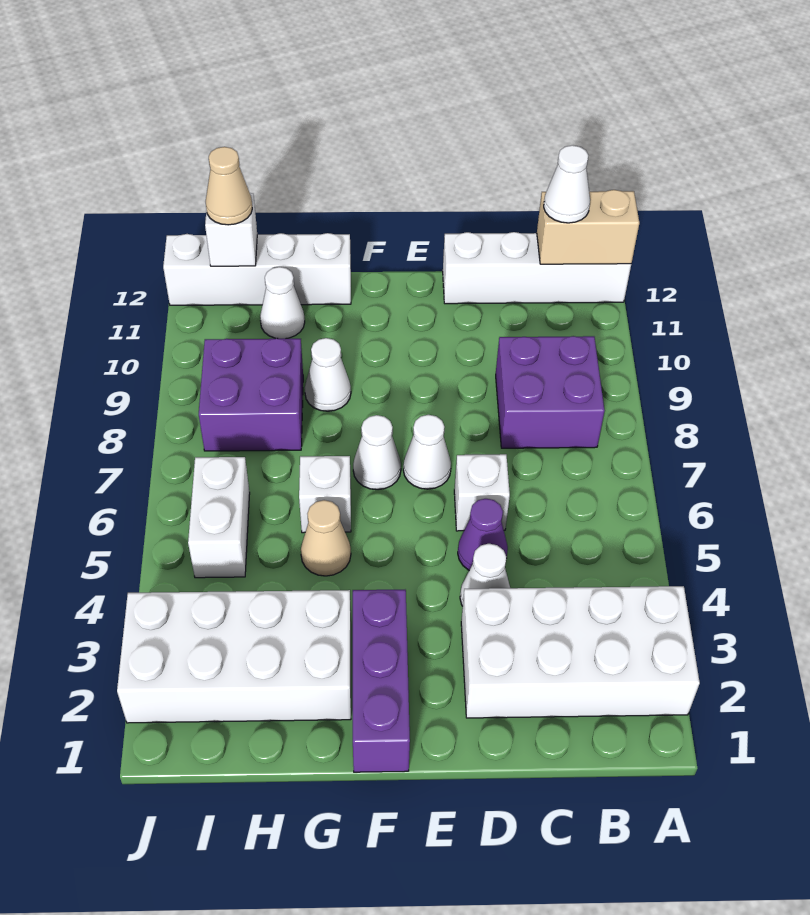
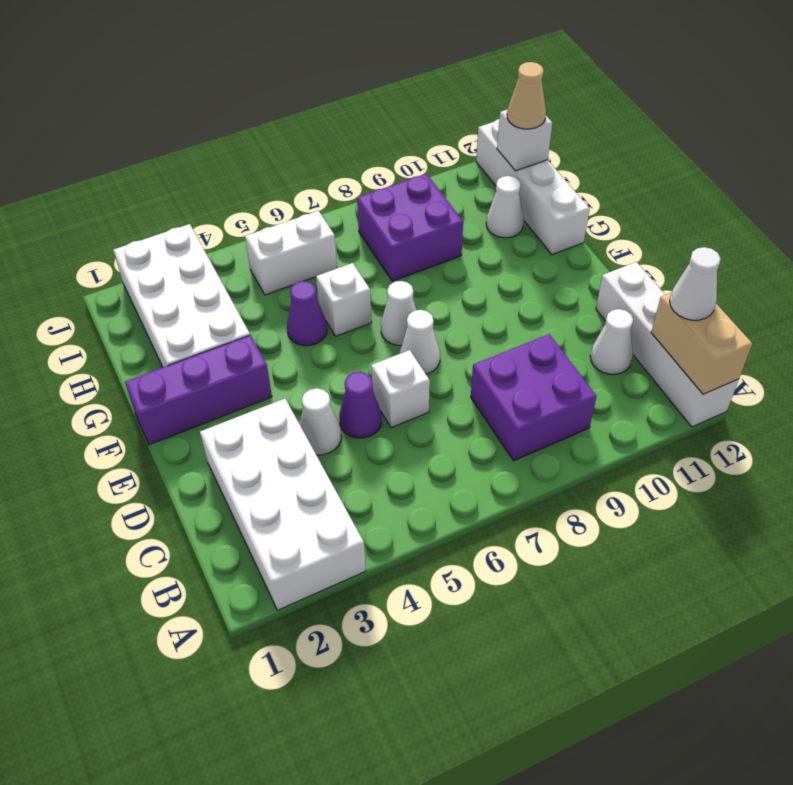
tan cone G5 level 1 -> purple cone G5 level 1
white cone G9 level 1 -> white cone C11 level 1

